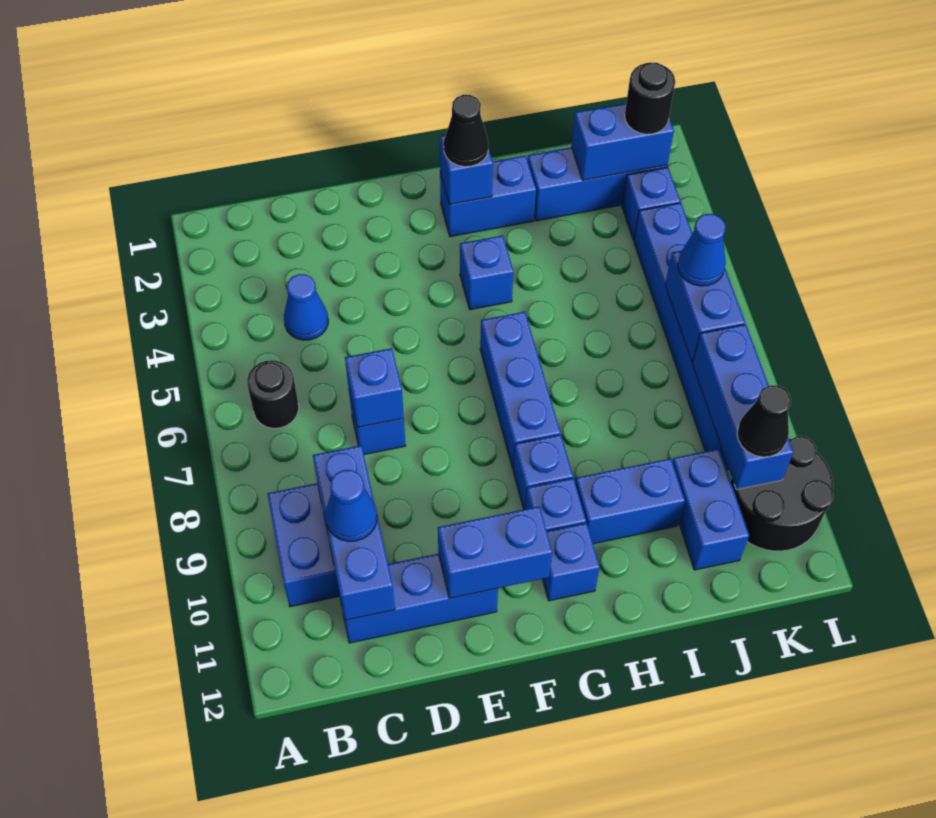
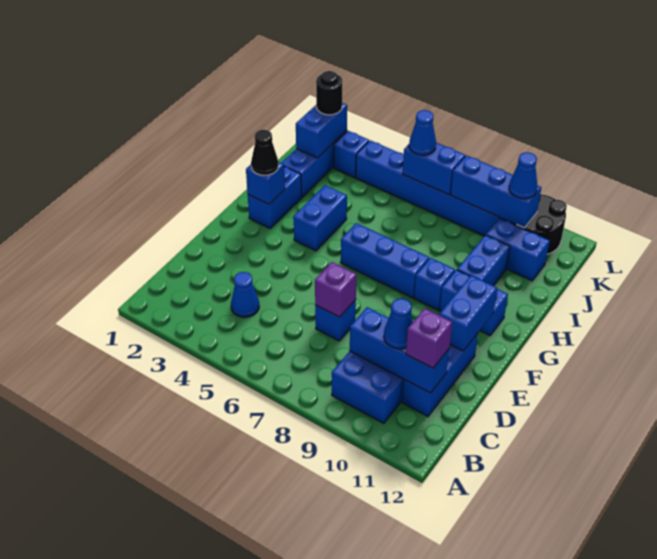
black round brick B6 level 1 -> none
none -> purple brick C11 level 3
blue brick D7 level 2 -> purple brick D7 level 2
blue brick G4 level 1 -> blue brick G4:H4 level 1
black cone K10 level 3 -> blue cone K10 level 3

